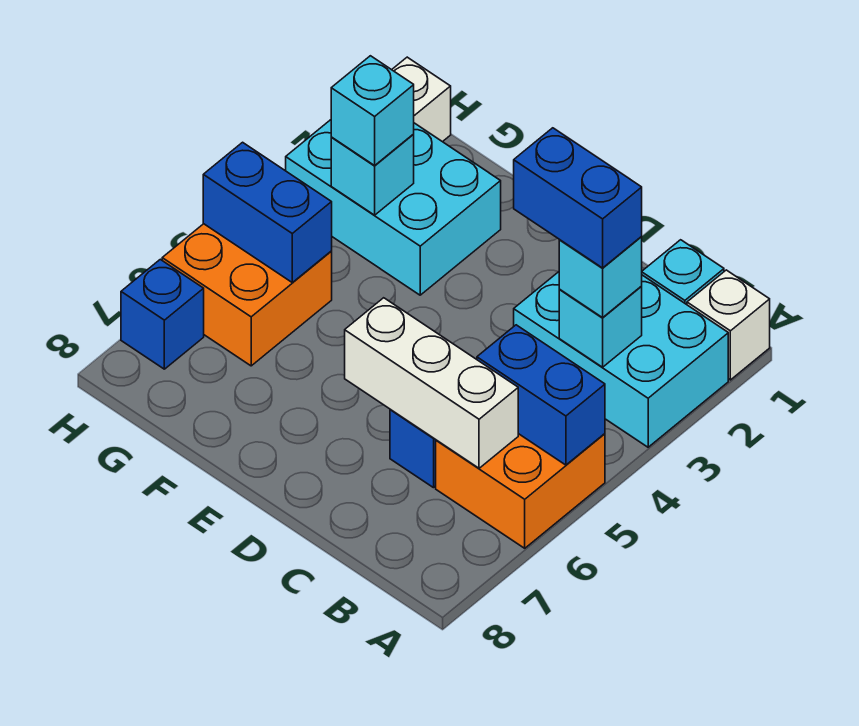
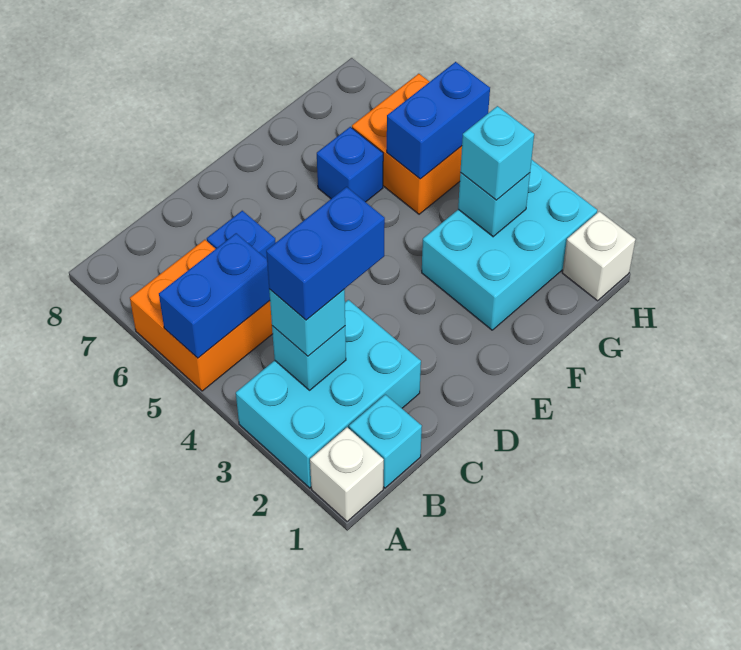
white brick B6:D6 level 2 -> none
blue brick H7 level 1 -> blue brick F6 level 1

